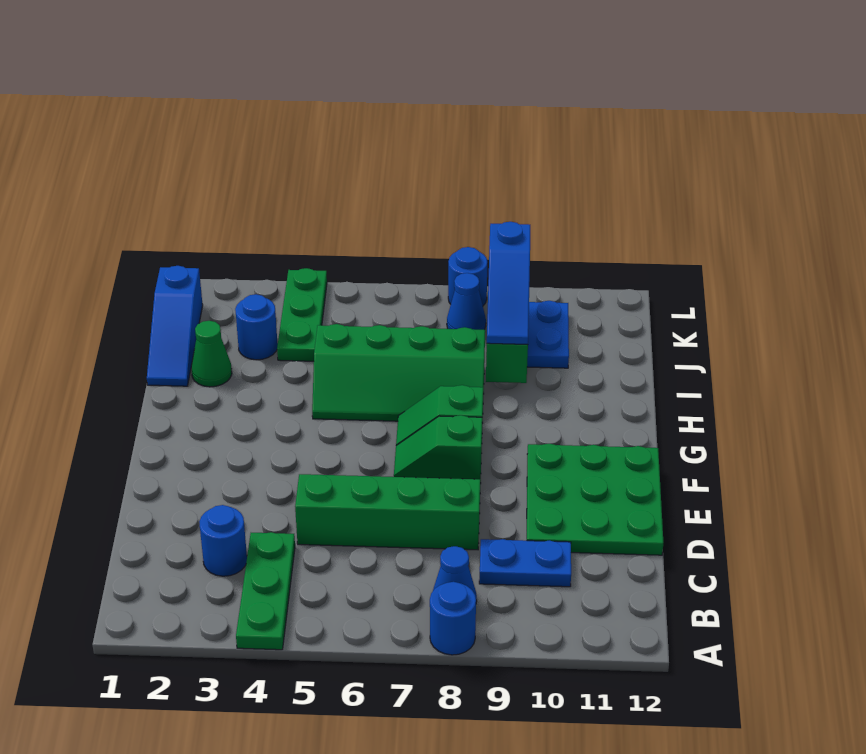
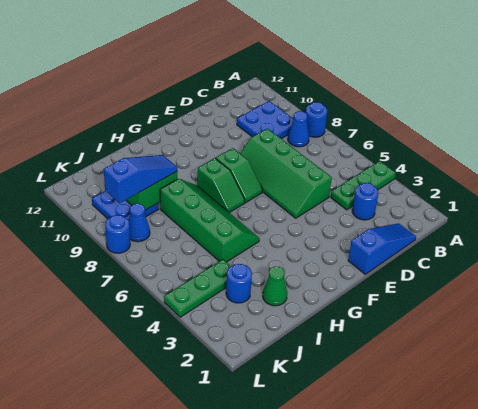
blue plate C9:C10 level 1 -> blue plate B9:C10 level 1
green plate D10:F12 level 1 -> none
blue slope I1:K1 level 1 top K -> blue slope C1:E1 level 1 top E

